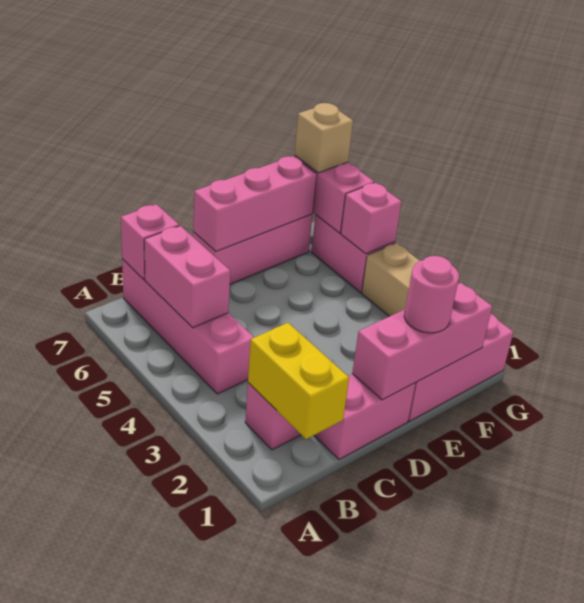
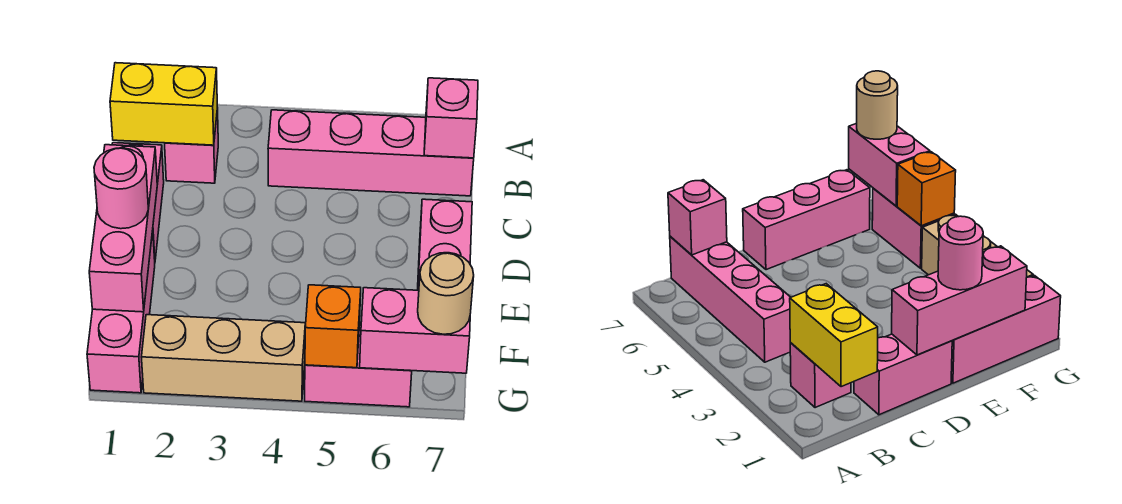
pink brick B5:B6 level 2 -> none
pink brick D7:F7 level 2 -> none
pink brick G5 level 2 -> orange brick G5 level 2
tan brick G7 level 3 -> tan round brick G7 level 3

